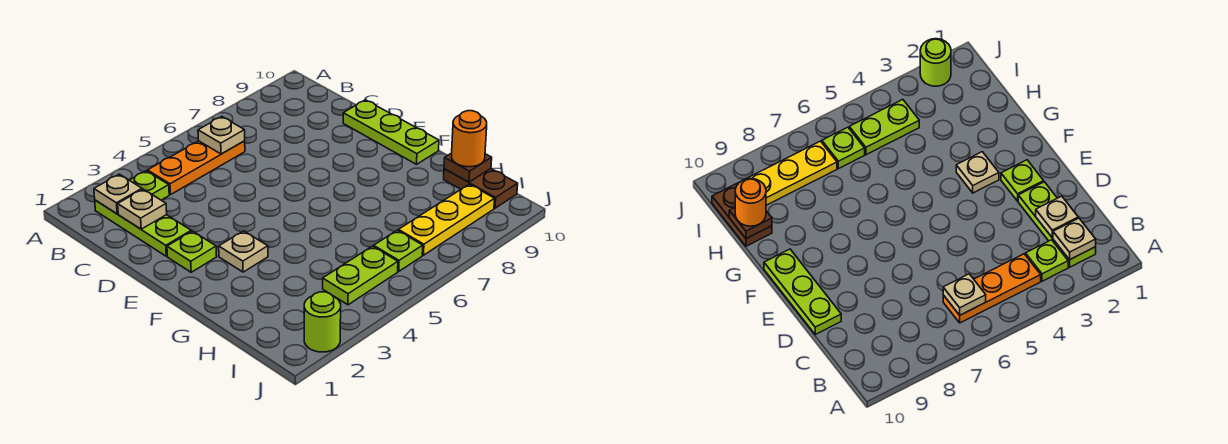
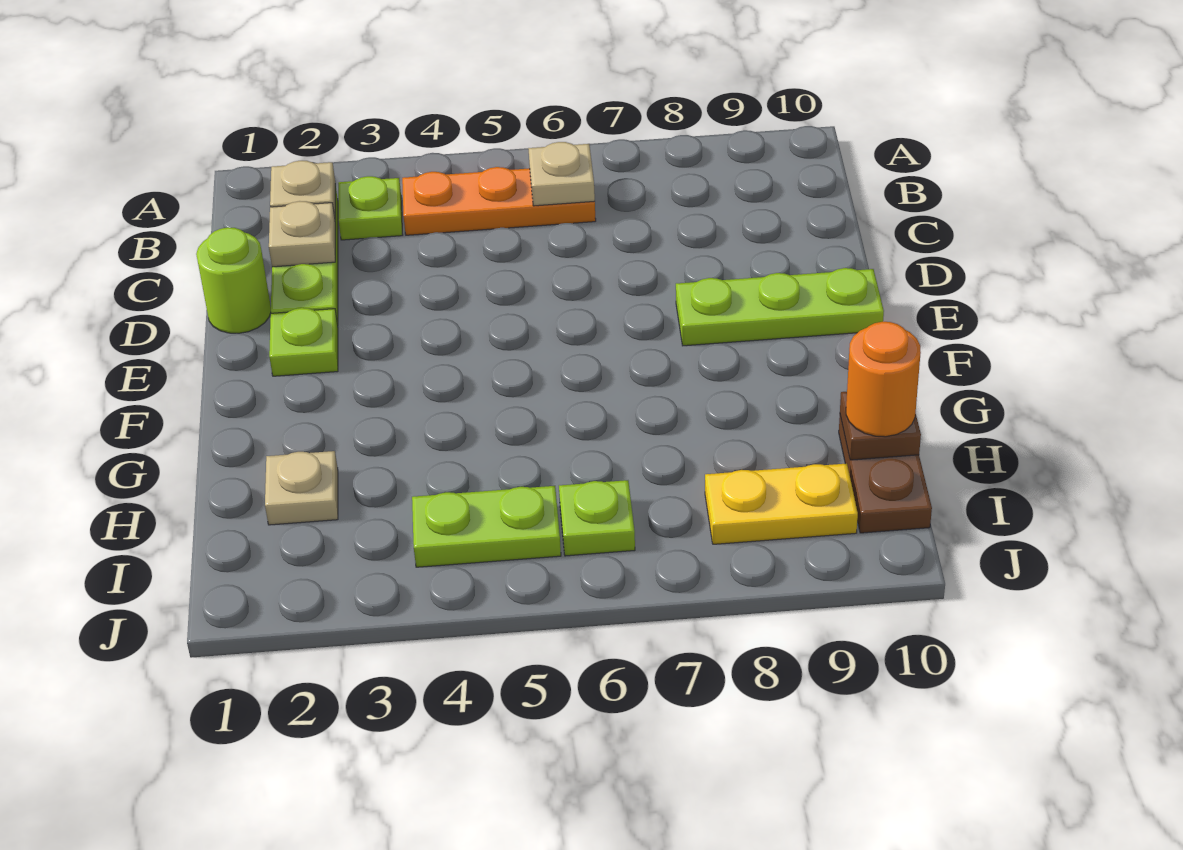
lime plate D10:F10 level 1 -> lime plate E8:E10 level 1
tan plate F3 level 1 -> tan plate H2 level 1
yellow plate I7:I9 level 1 -> yellow plate I8:I9 level 1
lime round brick J2 level 1 -> lime round brick D1 level 1

